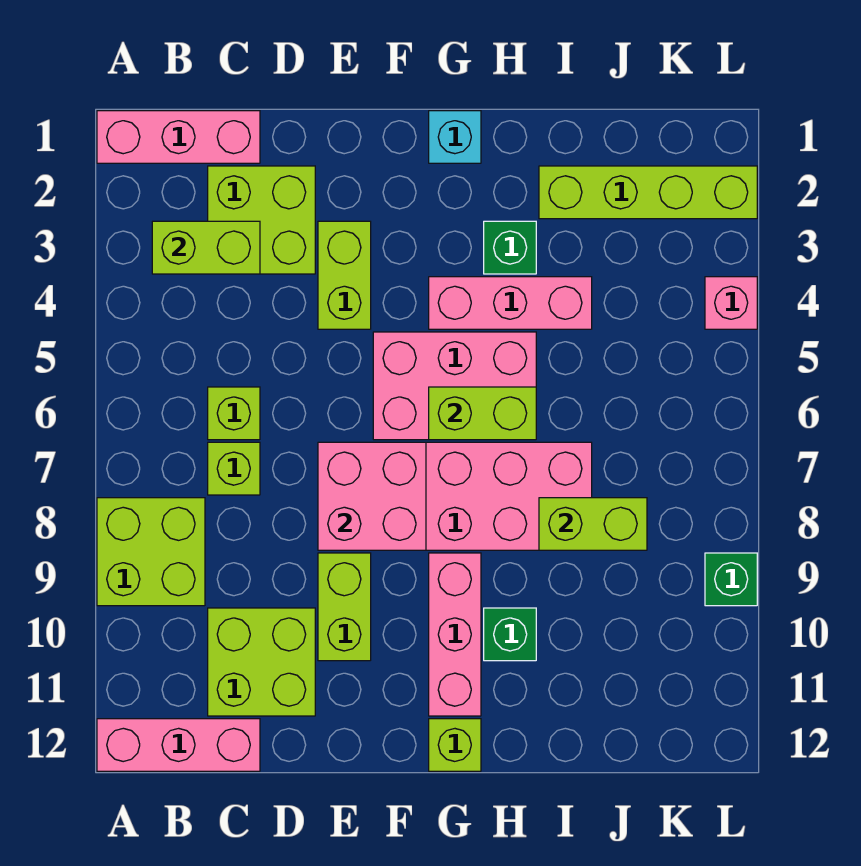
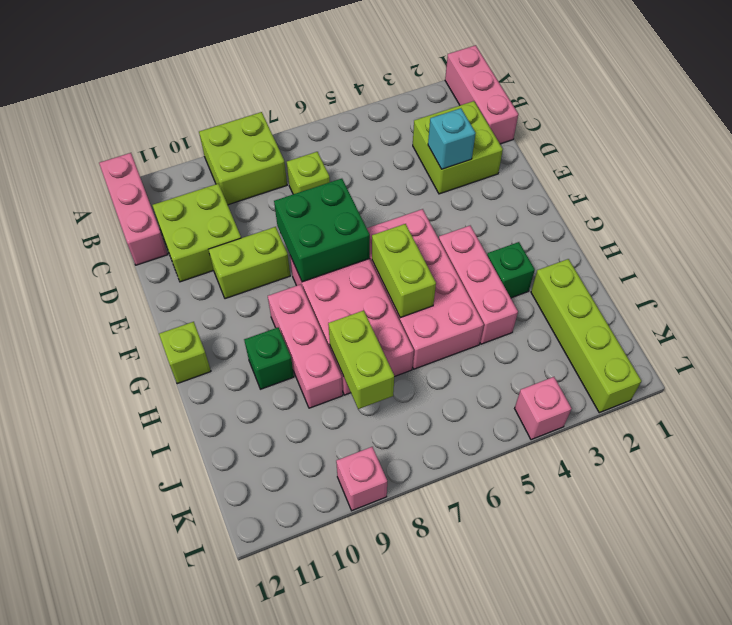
lime brick B3:C3 level 2 -> none
lime brick C6 level 1 -> none
lime brick E3:E4 level 1 -> none
pink brick E7:F8 level 2 -> green brick E7:F8 level 2
pink brick F5:H6 level 1 -> pink brick F5:I6 level 1
cyan brick G1 level 1 -> cyan brick D3 level 2
pink brick G9:G11 level 1 -> pink brick G9:I9 level 1
green brick L9 level 1 -> pink brick L9 level 1

